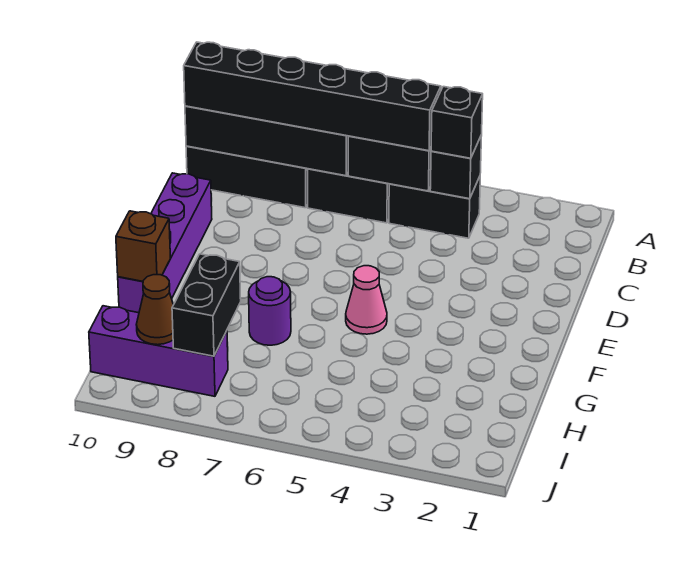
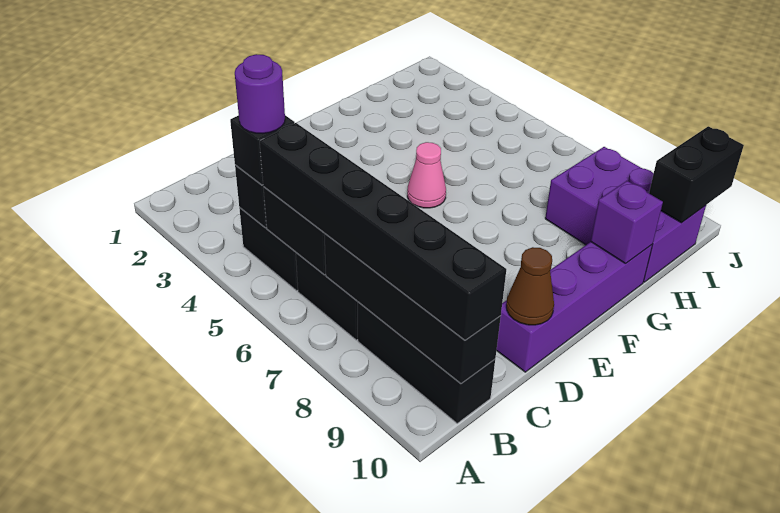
purple round brick G7 level 1 -> purple round brick B4 level 4
brown brick G10 level 2 -> purple brick G10 level 2
black brick H8:I8 level 2 -> black brick I10:J10 level 2
purple brick I8:I10 level 1 -> purple brick H8:I10 level 1
brown cone I9 level 2 -> brown cone D10 level 2

